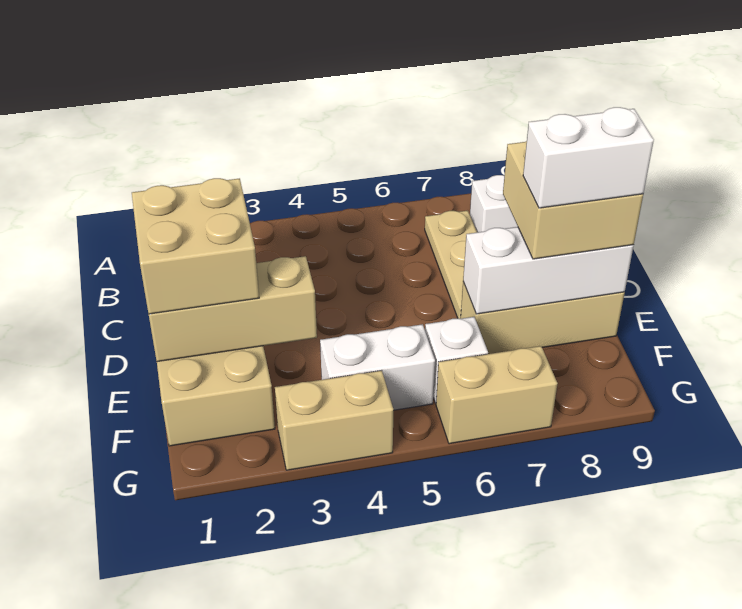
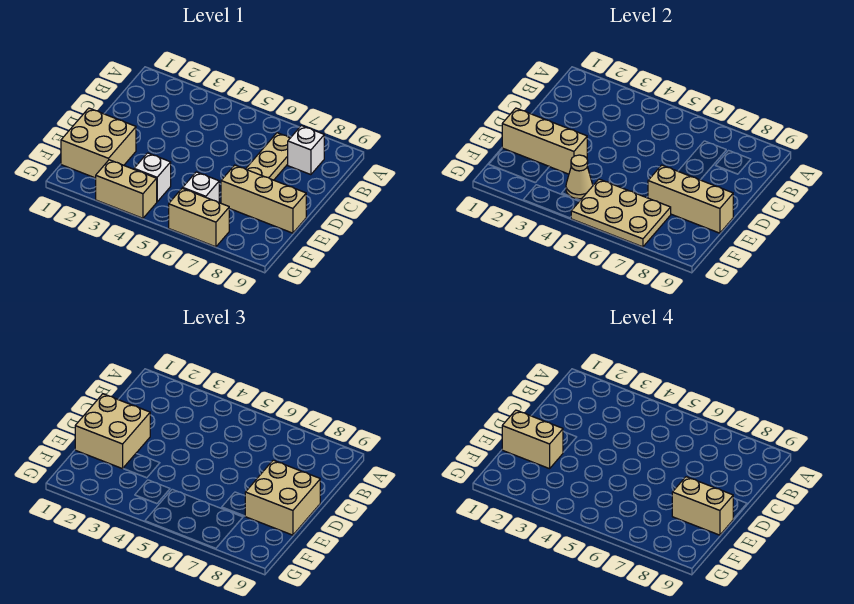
none -> tan brick E1:E2 level 4
white brick E7:E9 level 2 -> tan brick E7:E9 level 2
white brick E8:E9 level 4 -> tan brick E8:E9 level 4
white brick F4:F5 level 1 -> white brick F4 level 1
none -> tan cone F4 level 2
none -> tan plate F5:G7 level 2

